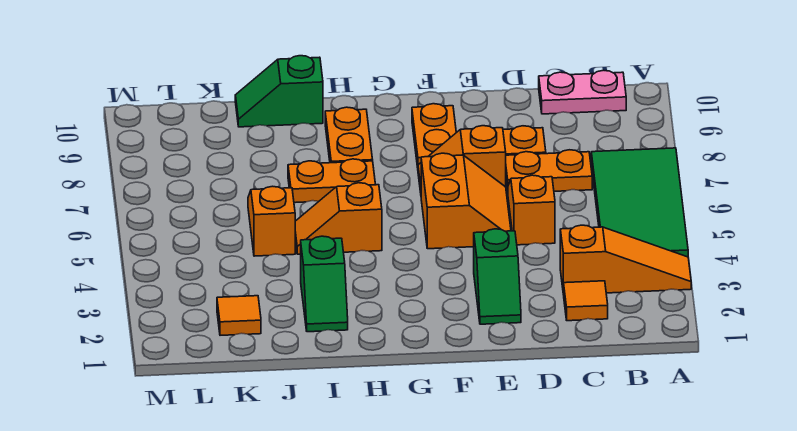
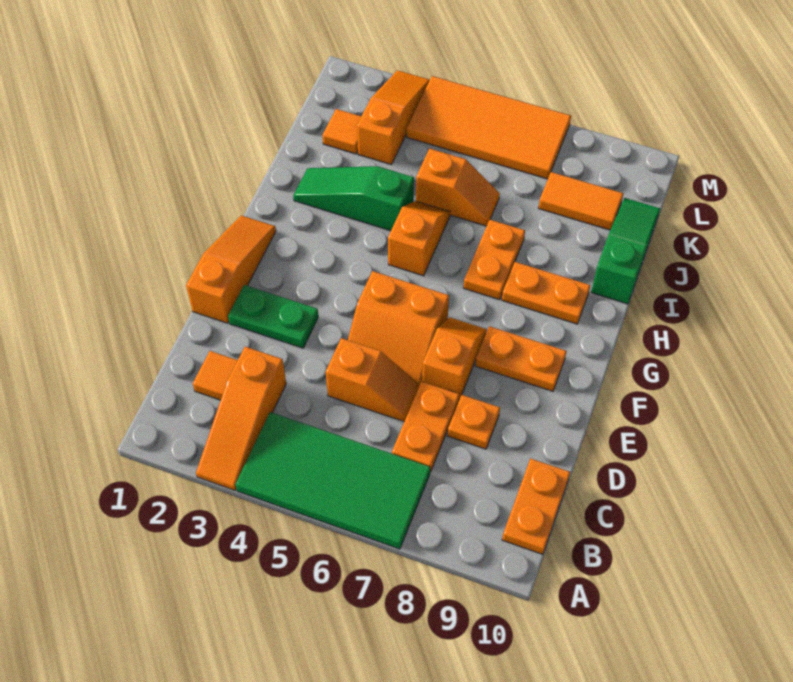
pink plate B10:C10 level 1 -> orange plate B10:C10 level 1
none -> orange slope E1:G1 level 1 top E
green slope E2:E3 level 1 top 3 -> green plate E2:E3 level 1
green slope I2:I3 level 1 top 3 -> green slope I2:I4 level 1 top 4
green slope I10:J10 level 1 top I -> green slope I10:K10 level 1 top I
none -> orange slope K3:M3 level 1 top K
none -> orange tile K8:K9 level 1
none -> orange tile L4:M7 level 1

